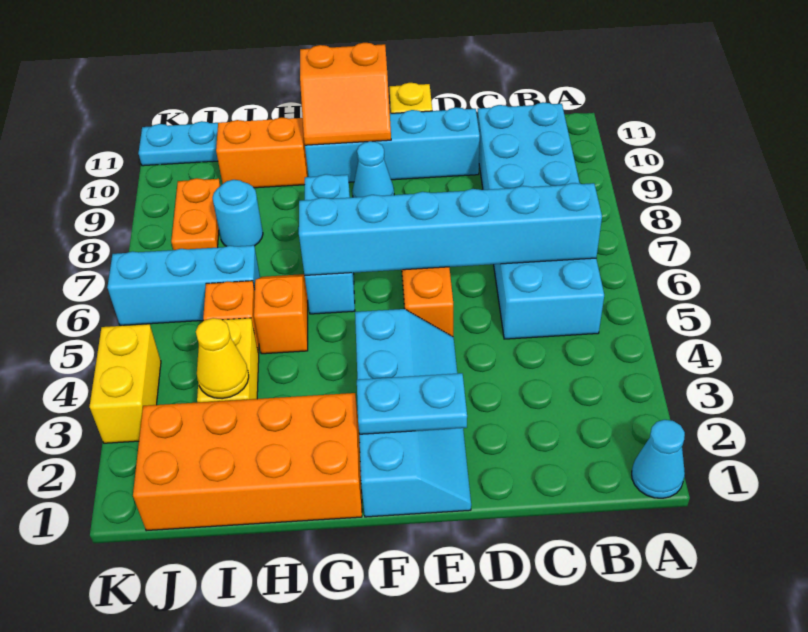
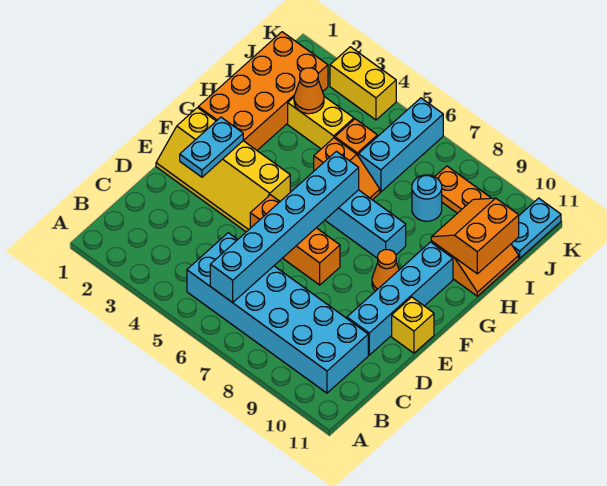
cyan cone A1 level 1 -> none
cyan slope E1:F4 level 1 top F -> yellow slope E1:F4 level 1 top F
cyan cone F9 level 1 -> orange cone F9 level 1
orange slope F10:G11 level 2 top 11 -> orange slope H10:I11 level 2 top 11
yellow cone I3 level 2 -> orange cone I3 level 2

